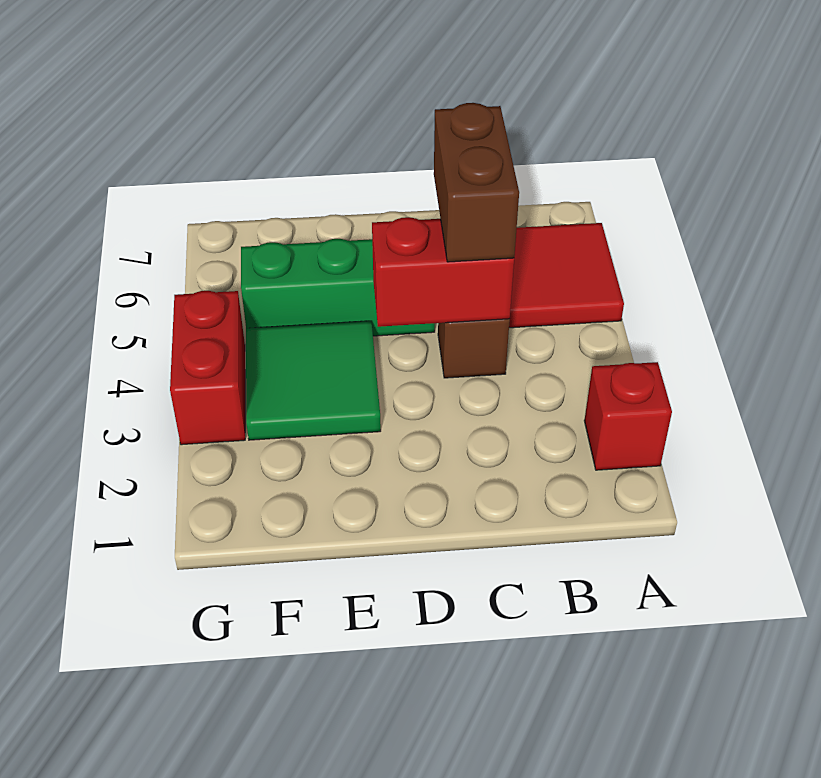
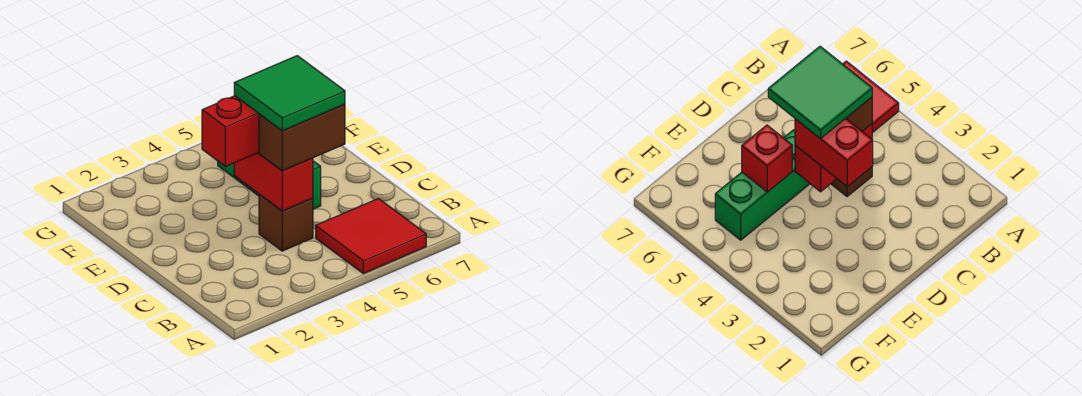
red brick A2 level 1 -> red brick E5 level 2
green tile E3:F4 level 1 -> green tile C4:D5 level 4
red brick G3:G4 level 1 -> red brick D3:D4 level 3

